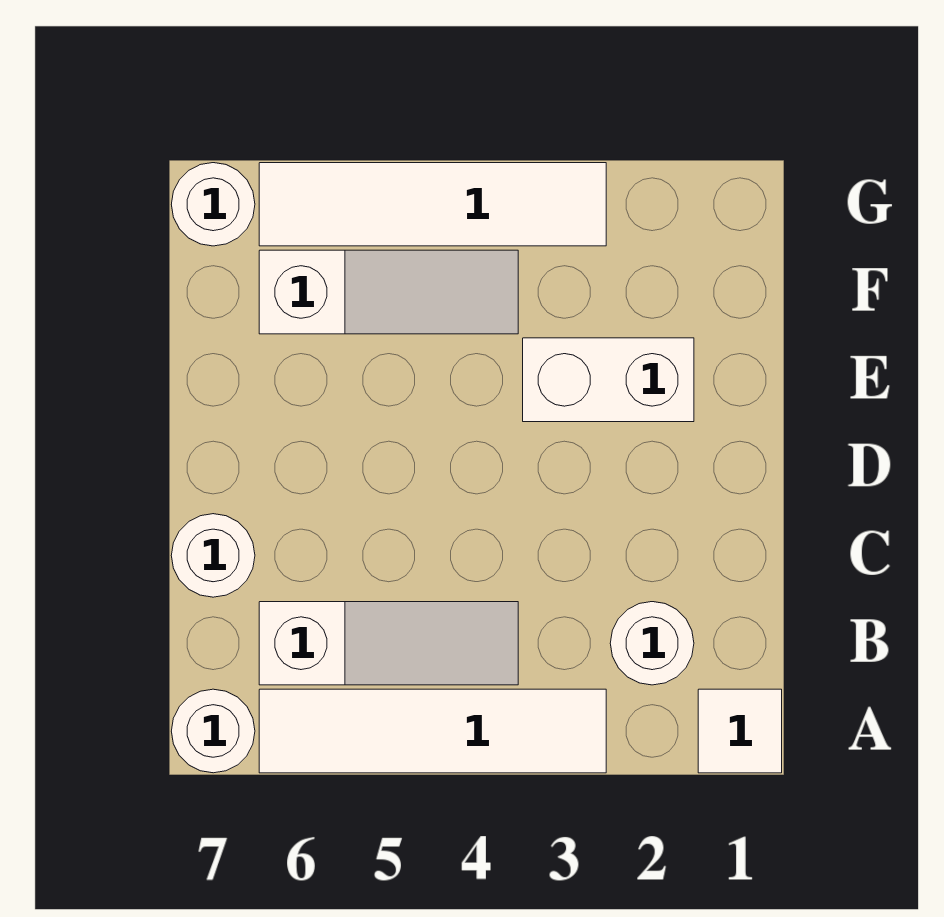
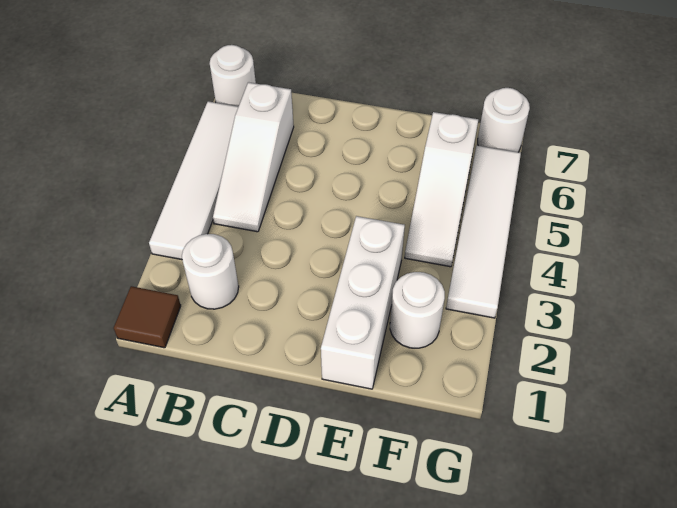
white tile A1 level 1 -> brown tile A1 level 1
white round brick C7 level 1 -> white round brick F2 level 1
white brick E2:E3 level 1 -> white brick E1:E3 level 1

